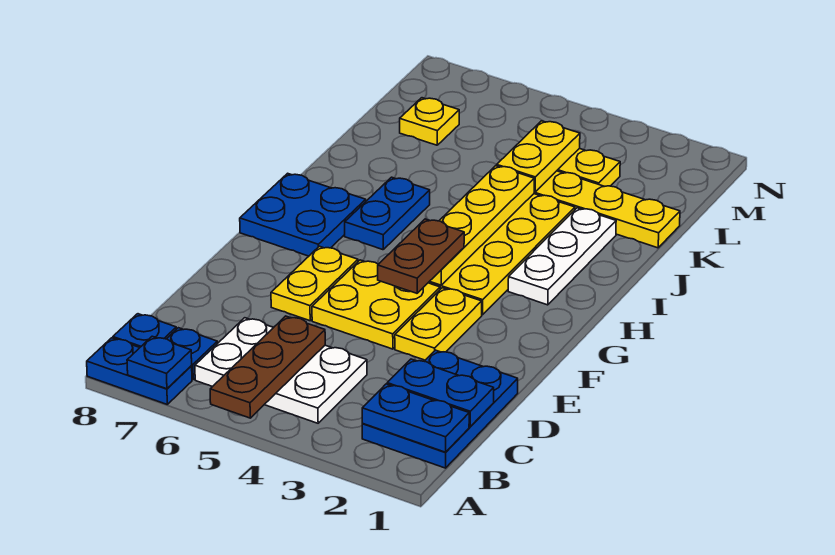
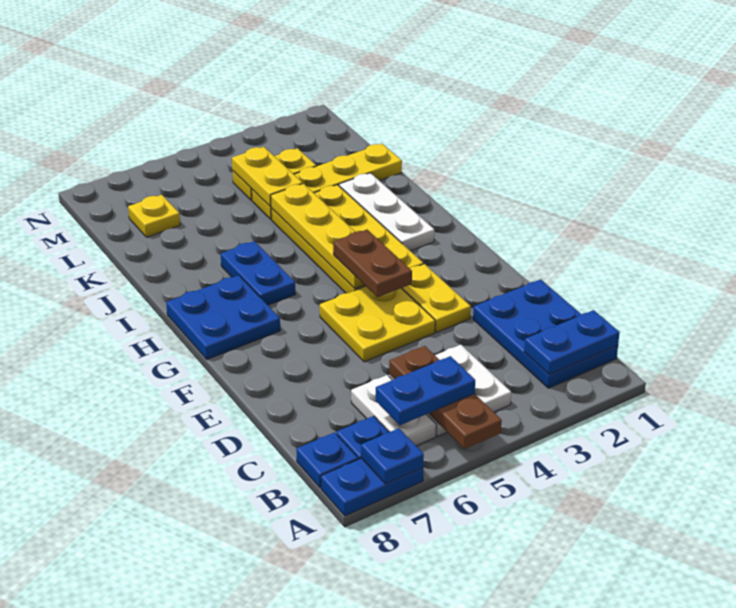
blue plate C1:C2 level 2 -> blue plate B5:B6 level 3
yellow plate E6:F6 level 1 -> none

